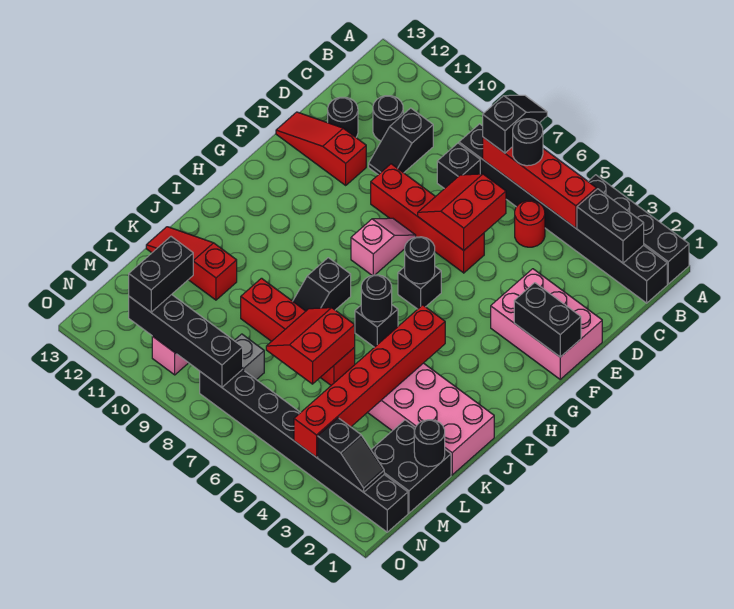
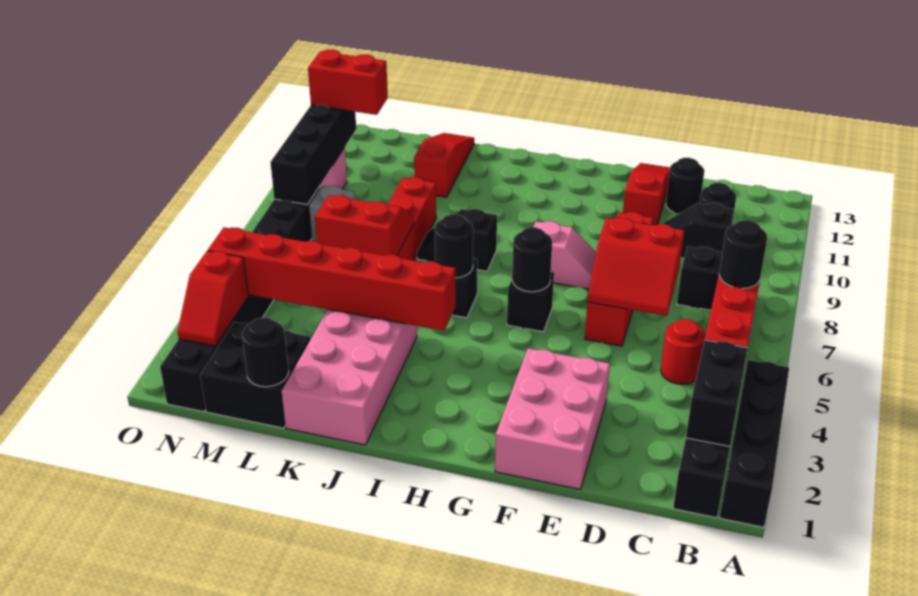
black slope A7:B7 level 3 top B -> none
red slope D6:E7 level 2 top 6 -> red slope D6:E7 level 2 top 7
black brick F1:F2 level 2 -> none
black brick M11:N11 level 3 -> red brick M11:N11 level 3
black slope N2:N3 level 2 top 3 -> red slope N2:N3 level 2 top 3

